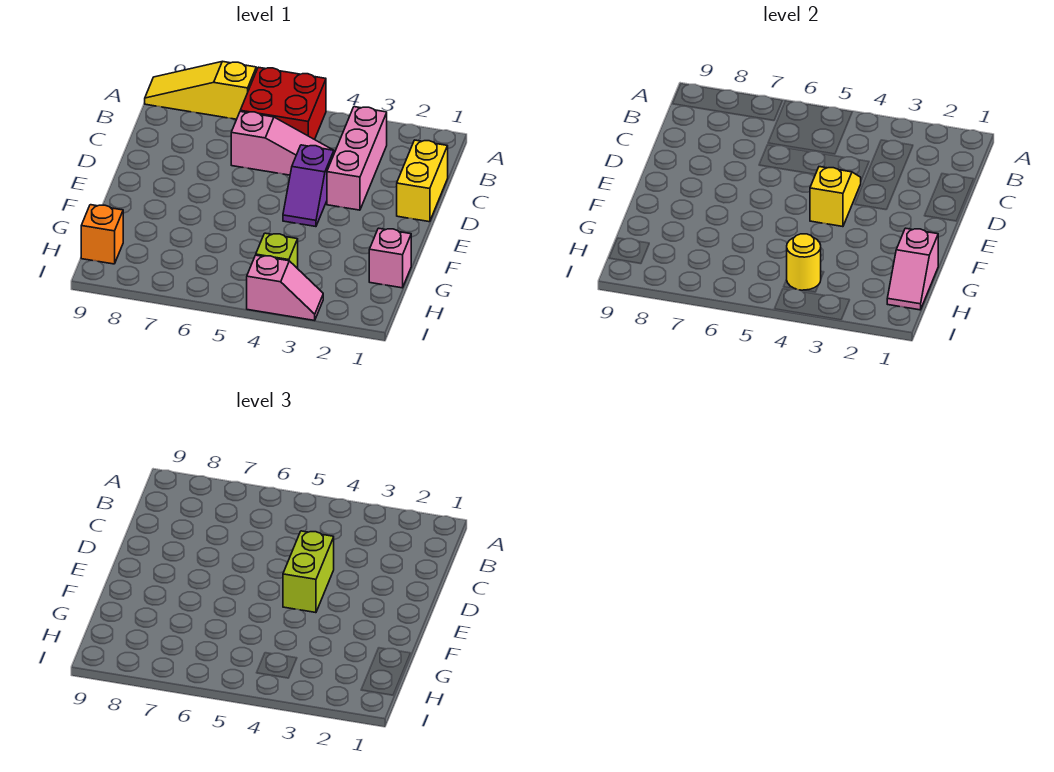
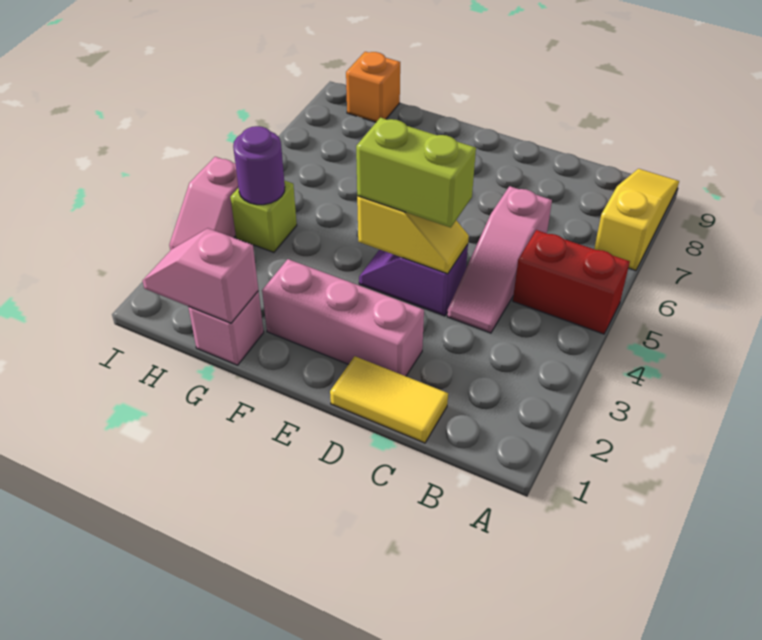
red brick A5:B6 level 1 -> red brick A5:B5 level 1
pink brick B3:D3 level 1 -> pink brick D2:F2 level 1
yellow brick C1:D1 level 1 -> yellow tile C1:D1 level 1
yellow round brick H4 level 2 -> purple round brick H4 level 2

